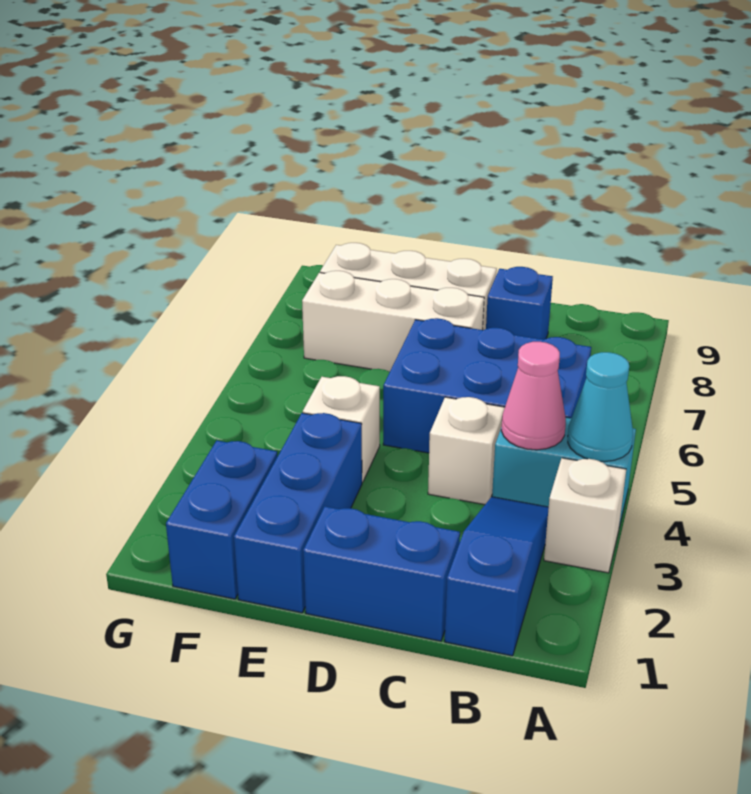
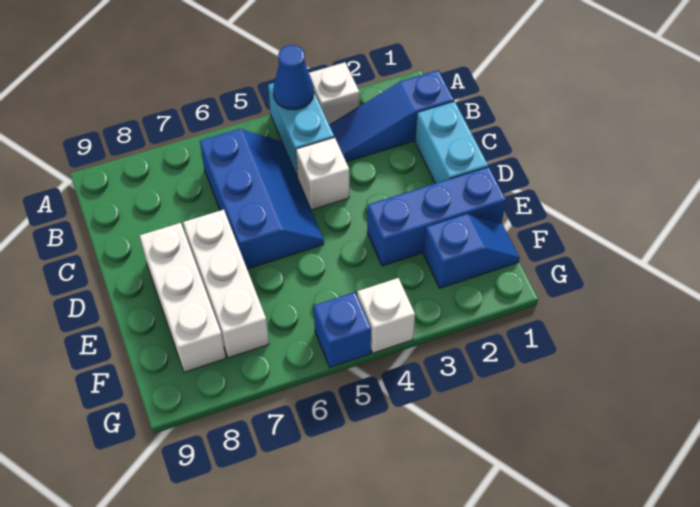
cyan cone A4 level 2 -> blue cone A4 level 2
pink cone B4 level 2 -> none
blue brick B5:D6 level 1 -> blue slope B5:D6 level 1 top 6
blue brick C1:D1 level 1 -> cyan brick C1:D1 level 1
blue brick C8 level 1 -> blue brick G5 level 1
white brick E4 level 1 -> white brick G4 level 1
blue brick F1:F2 level 1 -> blue slope F1:F2 level 1 top 2

